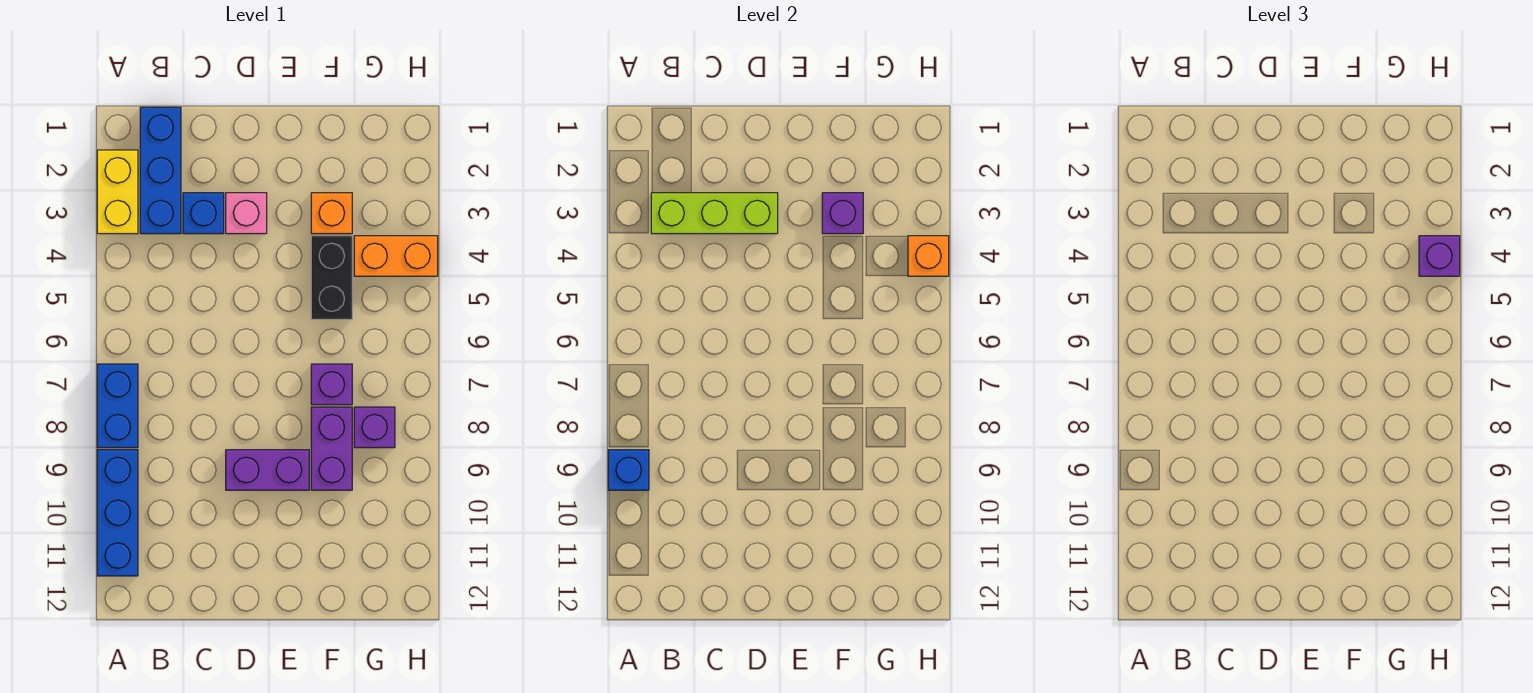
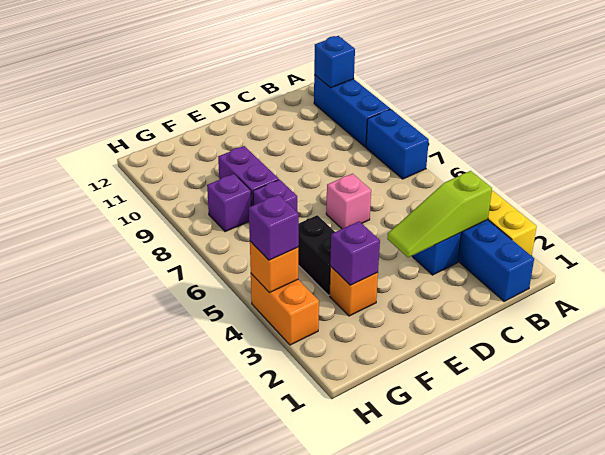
blue brick A9 level 2 -> blue brick A11 level 2
lime brick B3:D3 level 2 -> lime slope B3:D3 level 2 top B
pink brick D3 level 1 -> pink brick D6 level 1
purple brick D9:E9 level 1 -> none
orange brick G4:H4 level 1 -> orange brick H3:H4 level 1

